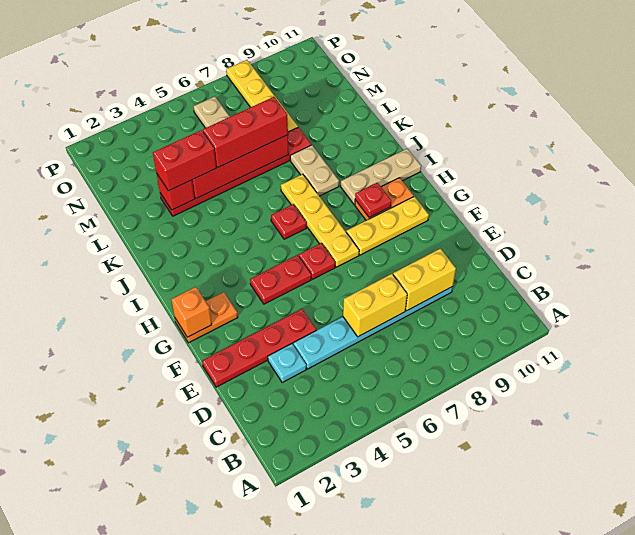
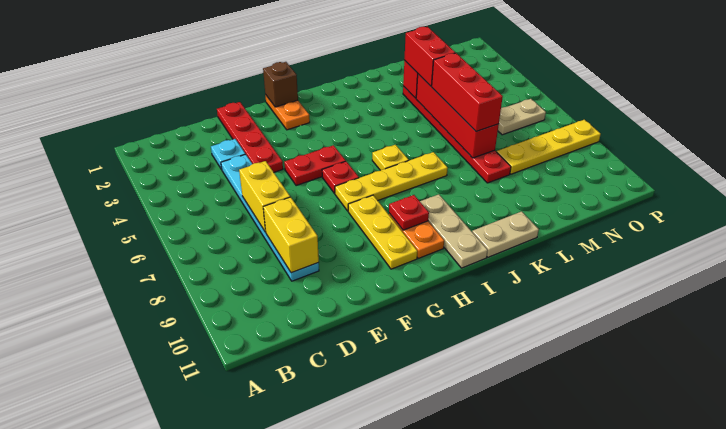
orange brick G1 level 2 -> brown brick G1 level 2
red plate G4:G5 level 1 -> red plate F5:G5 level 1
red plate I6 level 1 -> yellow plate I6 level 1
tan plate J8:K8 level 1 -> tan plate J11:K11 level 1

